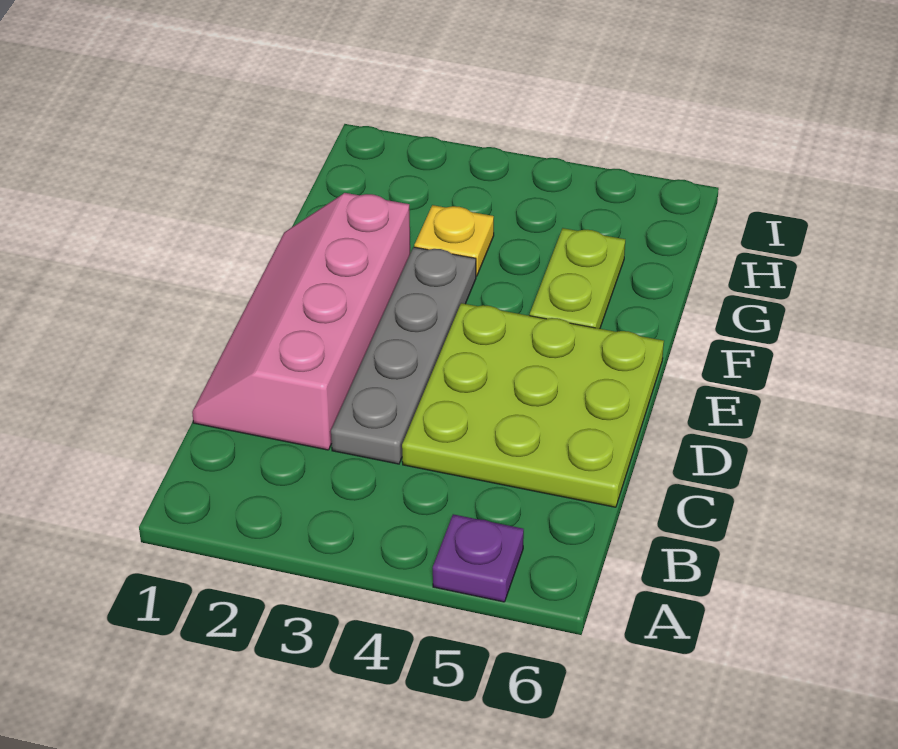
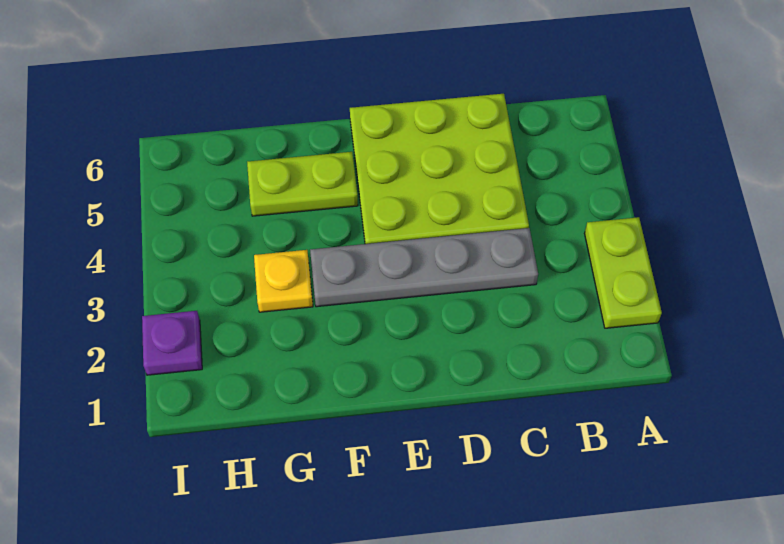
none -> lime plate A2:A3 level 1
purple plate A5 level 1 -> purple plate I2 level 1
pink slope C1:F2 level 1 top 2 -> none

